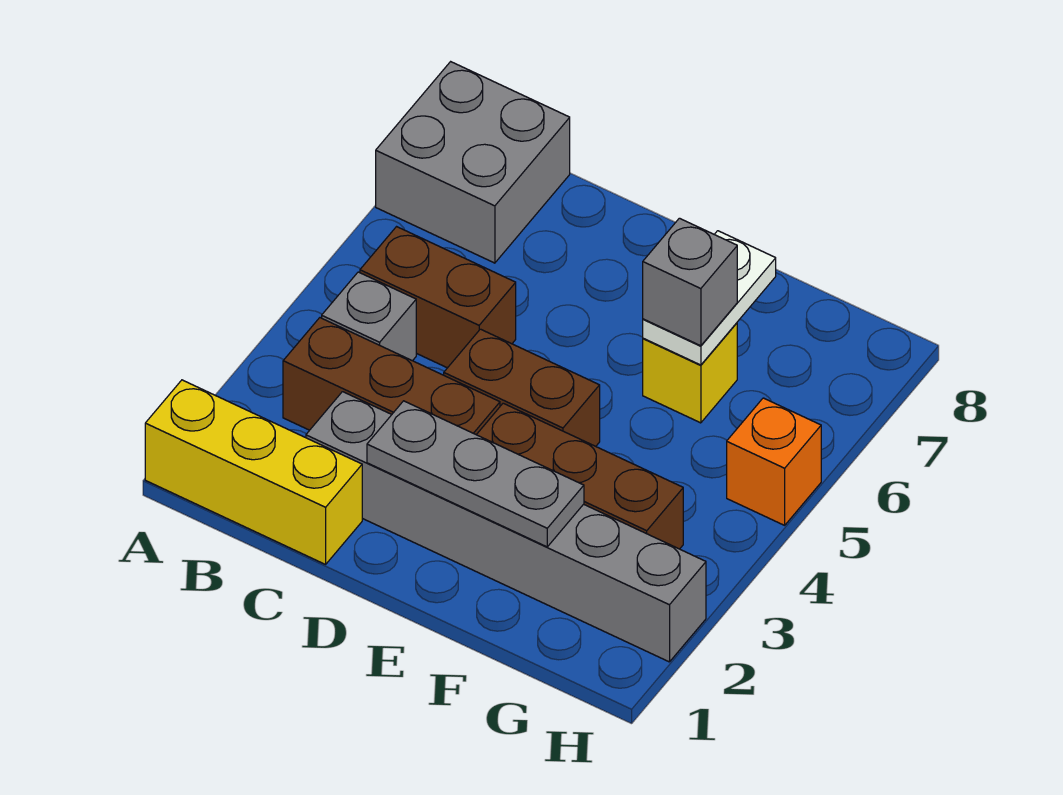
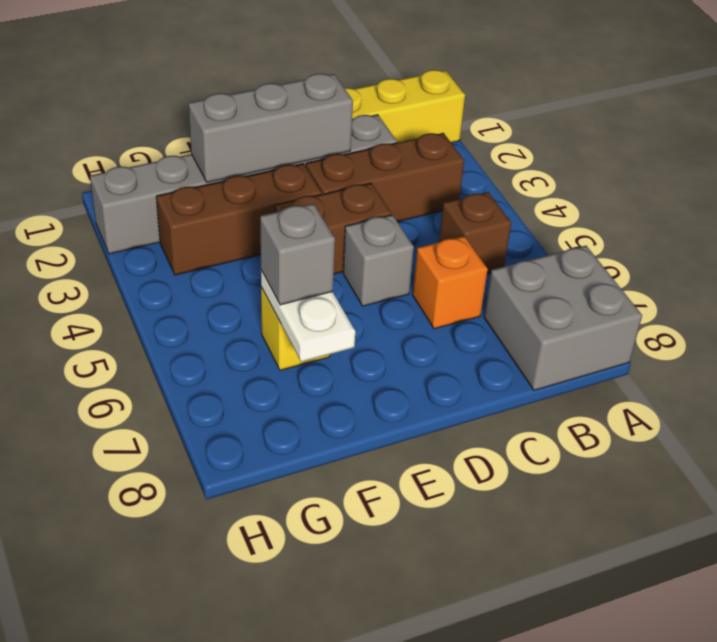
grey brick B4 level 1 -> grey brick D5 level 1
brown brick B5:C5 level 1 -> brown brick B5 level 1
grey plate D2:F2 level 2 -> grey brick D2:F2 level 2
orange brick H5 level 1 -> orange brick C6 level 1

